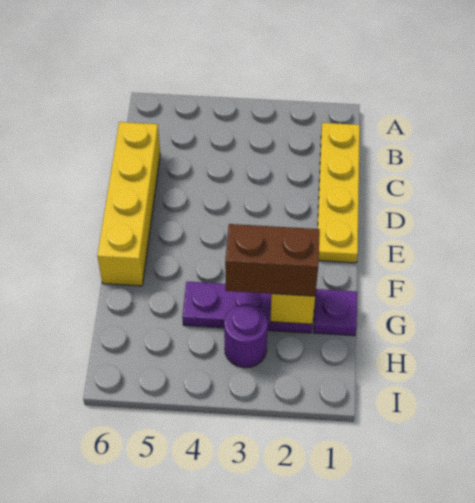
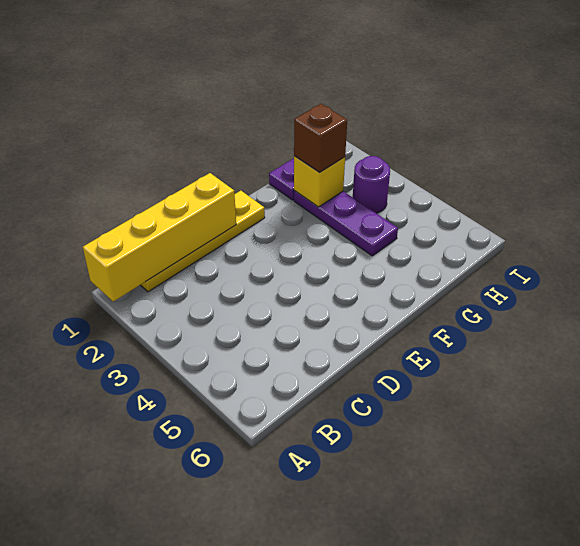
yellow brick C6:F6 level 1 -> yellow brick A1:D1 level 2
brown brick G2:G3 level 3 -> brown brick G2 level 3

